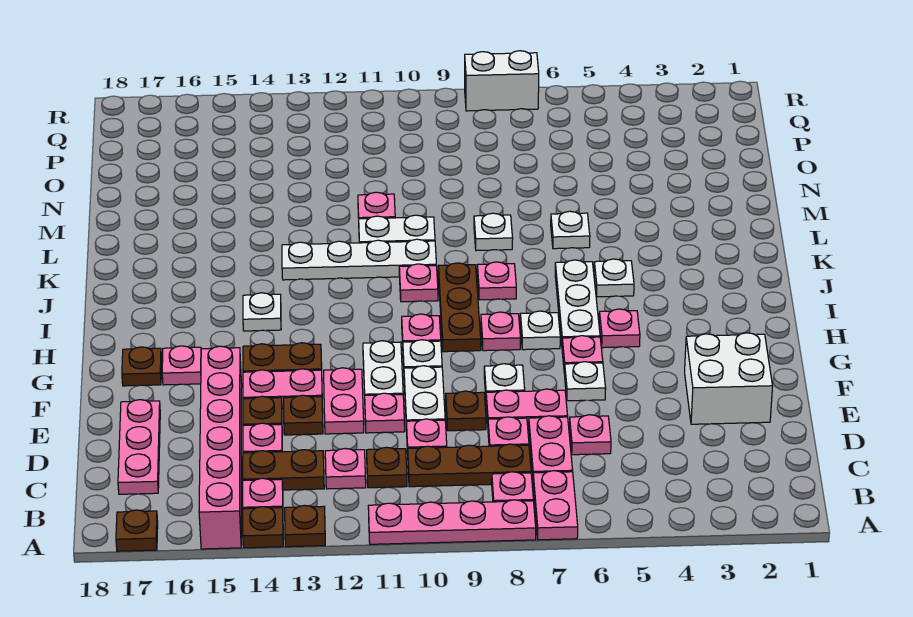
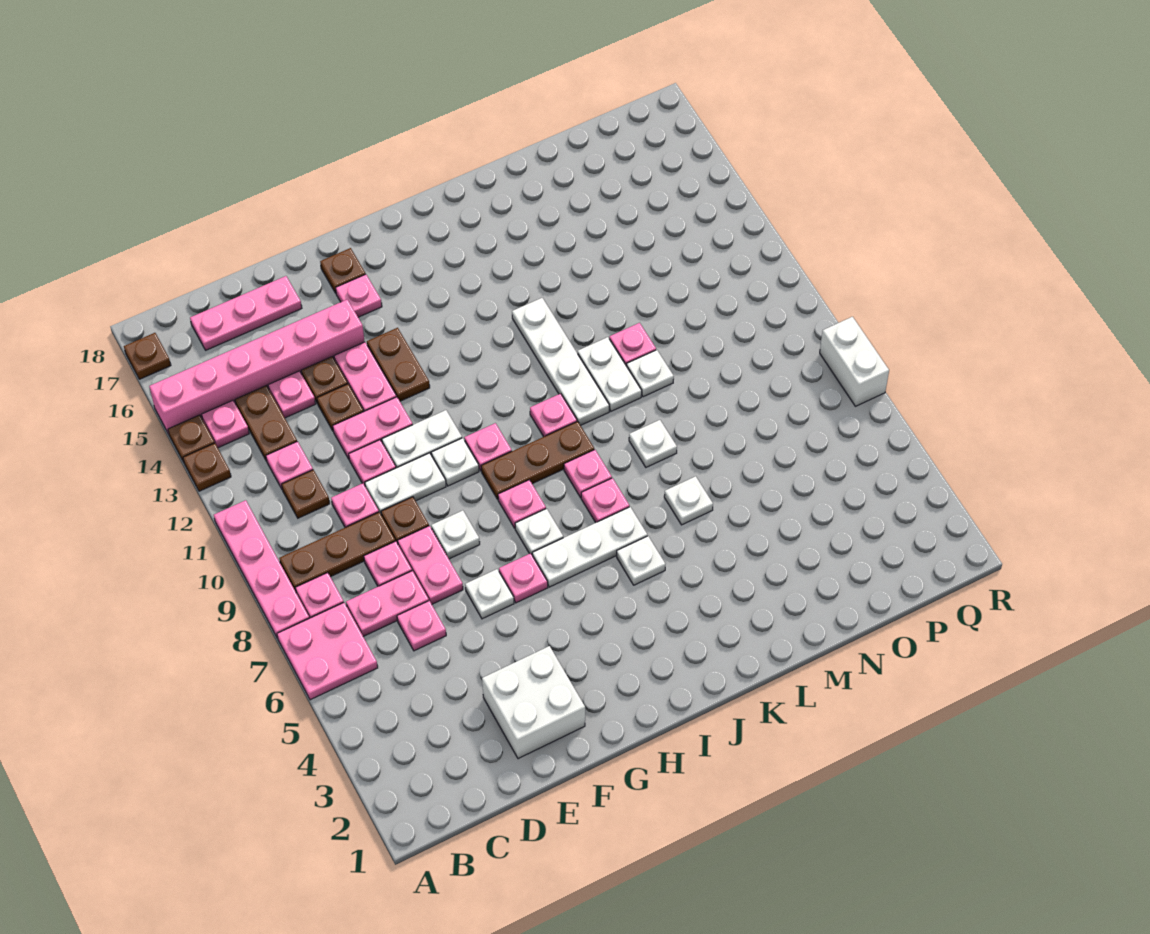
pink plate A7:B7 level 1 -> pink plate A6:B7 level 1
brown plate C8:C10 level 1 -> brown plate B9:D9 level 1
pink plate H5 level 1 -> pink plate J7 level 1
white plate I14 level 1 -> white plate M10 level 1

